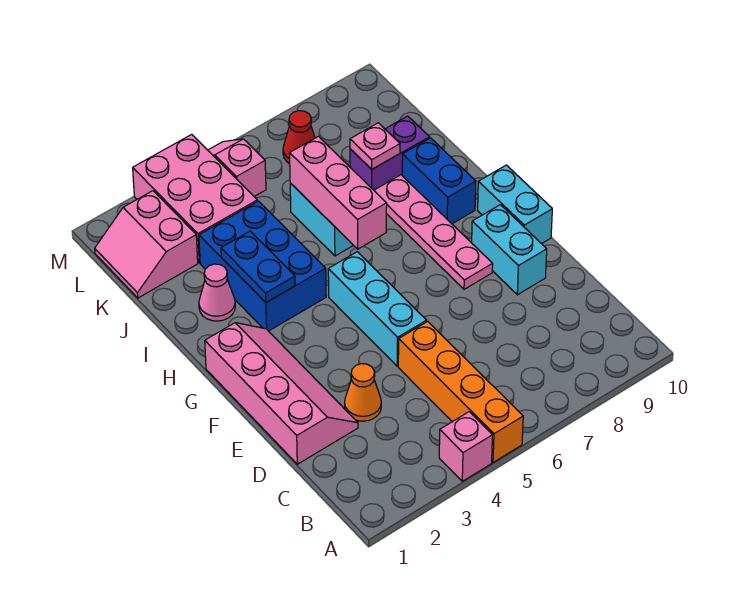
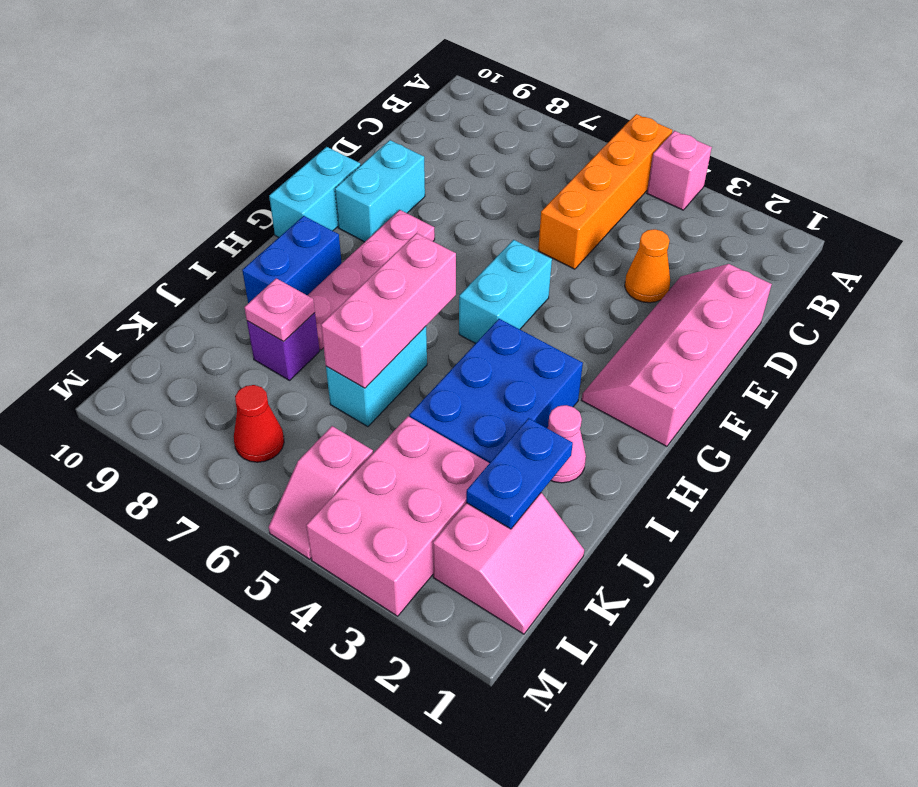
cyan brick E5:G5 level 1 -> cyan brick F5:G5 level 1
blue plate H3:I3 level 2 -> blue plate J2:K2 level 2
purple brick J8:J9 level 1 -> purple brick J8 level 1

